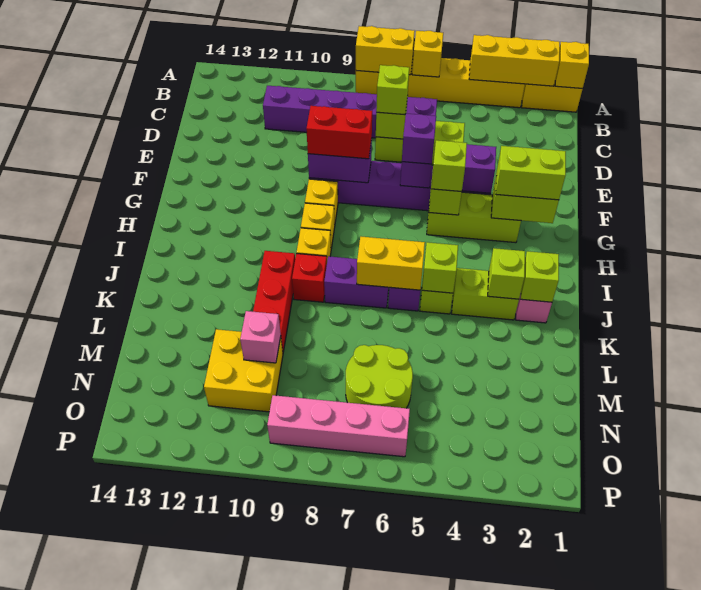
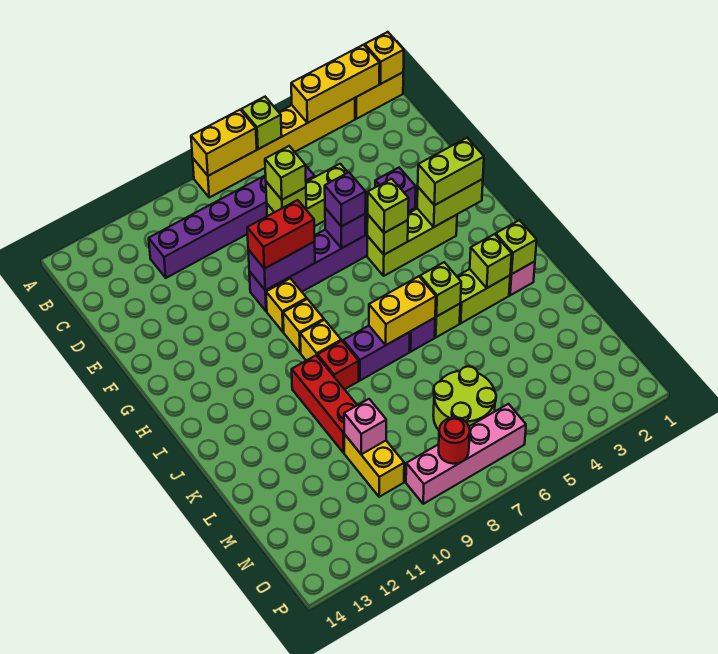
yellow brick A6 level 2 -> lime brick A6 level 2
yellow brick M10:N11 level 1 -> yellow brick M10:N10 level 1
none -> red round brick O8 level 2

